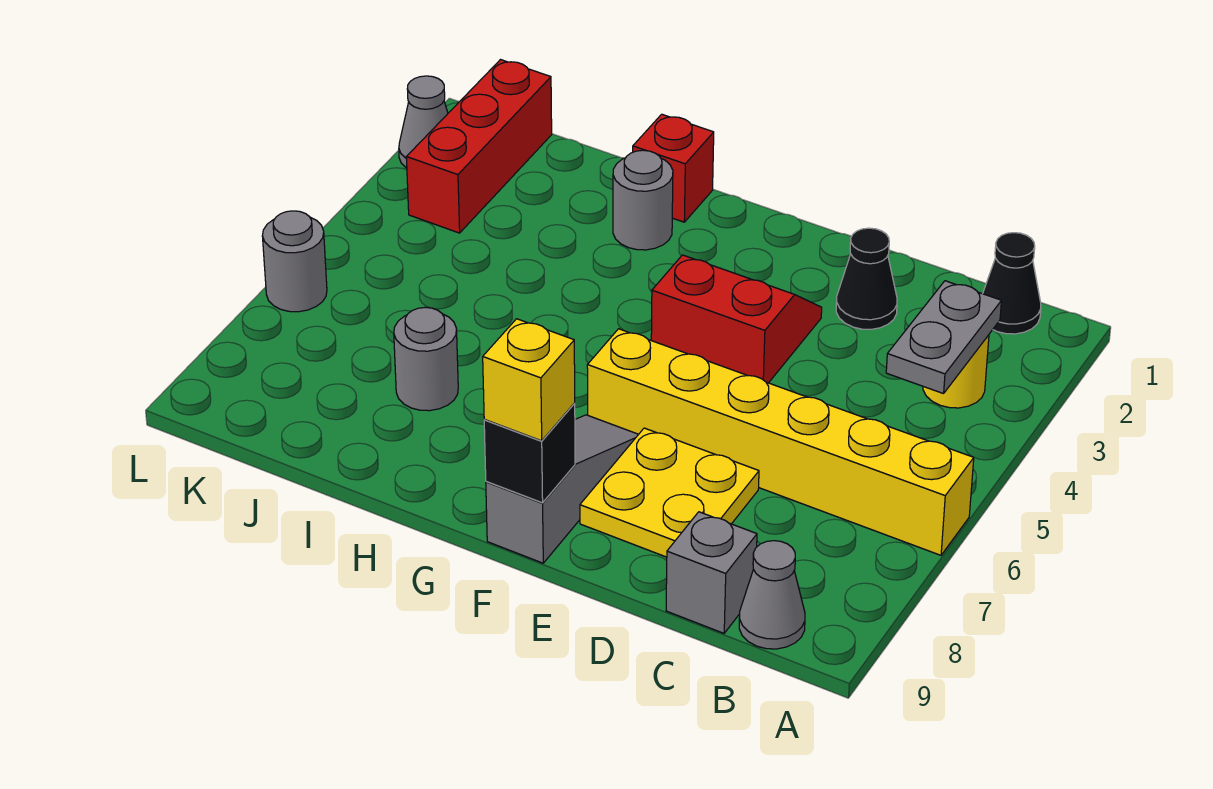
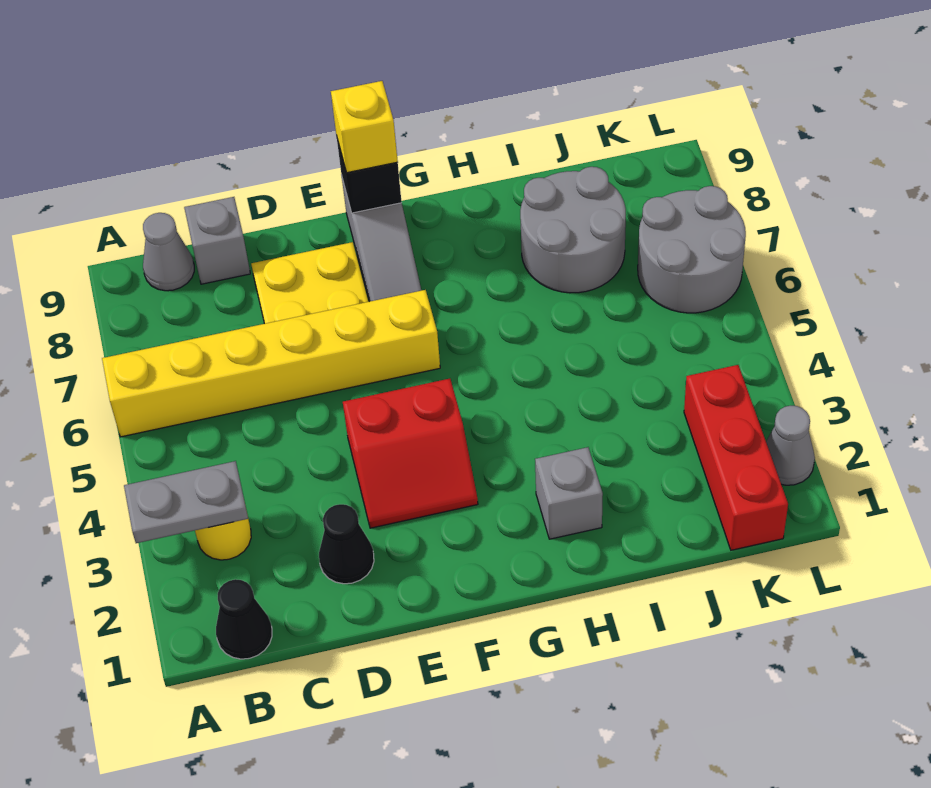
grey plate B3:B4 level 2 -> grey plate A3:B3 level 2
red brick H1 level 1 -> none
grey round brick H2 level 1 -> grey brick H2 level 1
grey round brick I7 level 1 -> grey round brick I7:J8 level 1
grey round brick L6 level 1 -> grey round brick K6:L7 level 1

